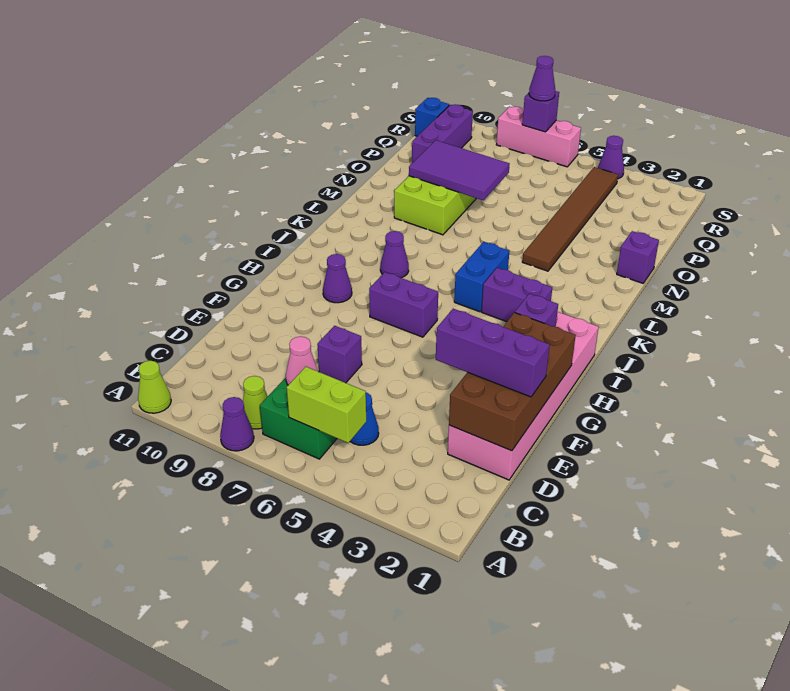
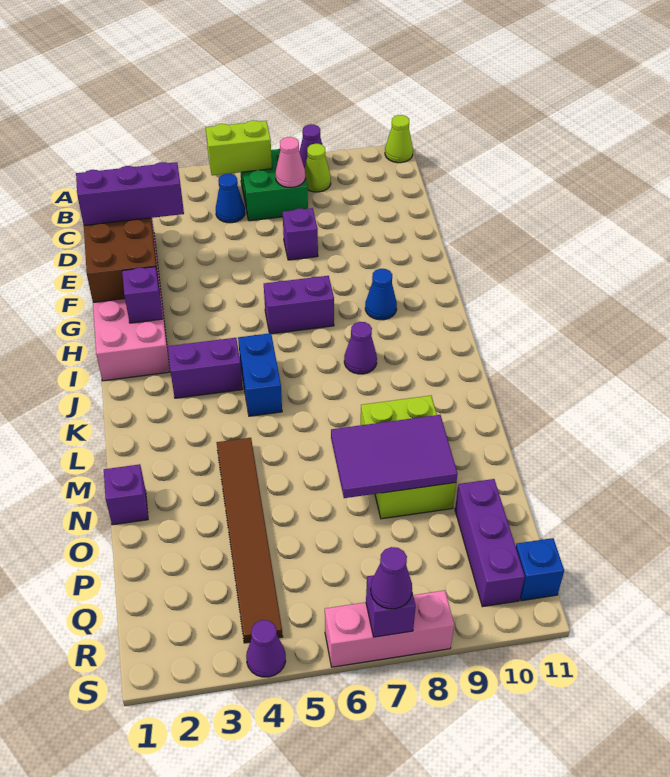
purple cone H9 level 1 -> blue cone H9 level 1

